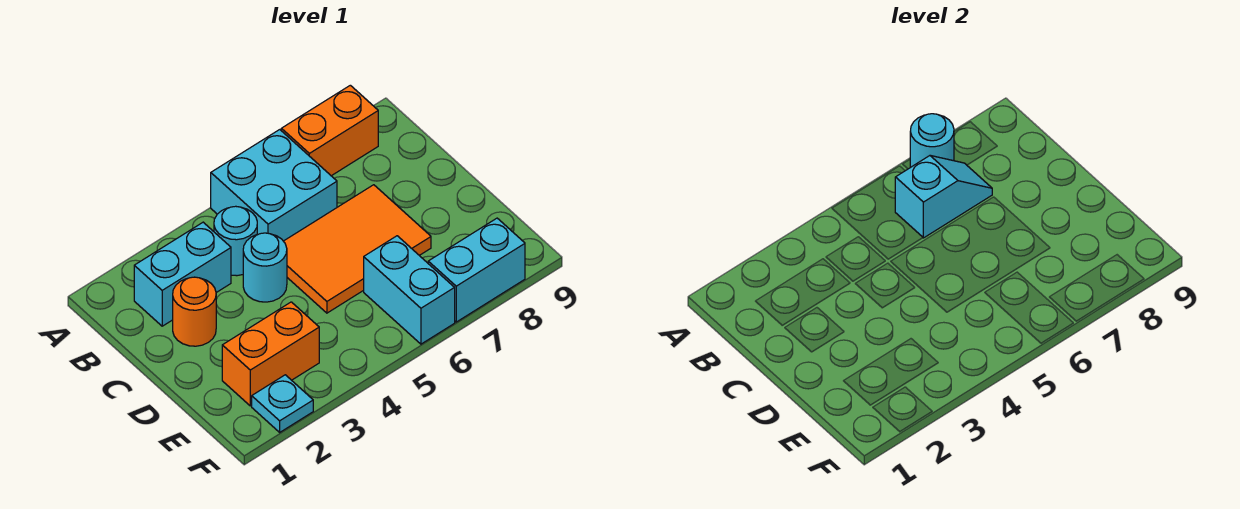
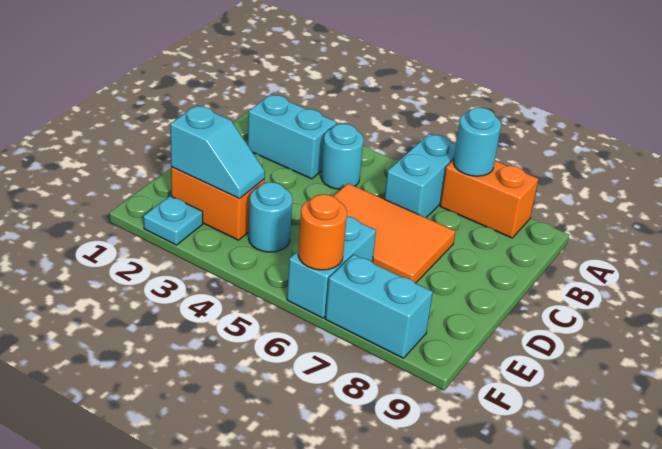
cyan brick A5:B6 level 1 -> cyan brick A6:B6 level 1
cyan slope B6:B7 level 2 top 6 -> cyan slope E2:E3 level 2 top 2
orange round brick C2 level 1 -> orange round brick F6 level 2
cyan round brick C4 level 1 -> cyan round brick E4 level 1

